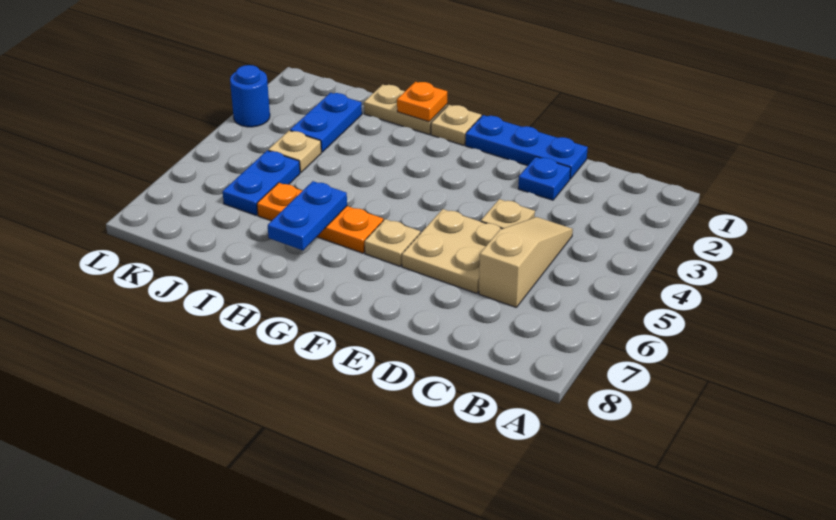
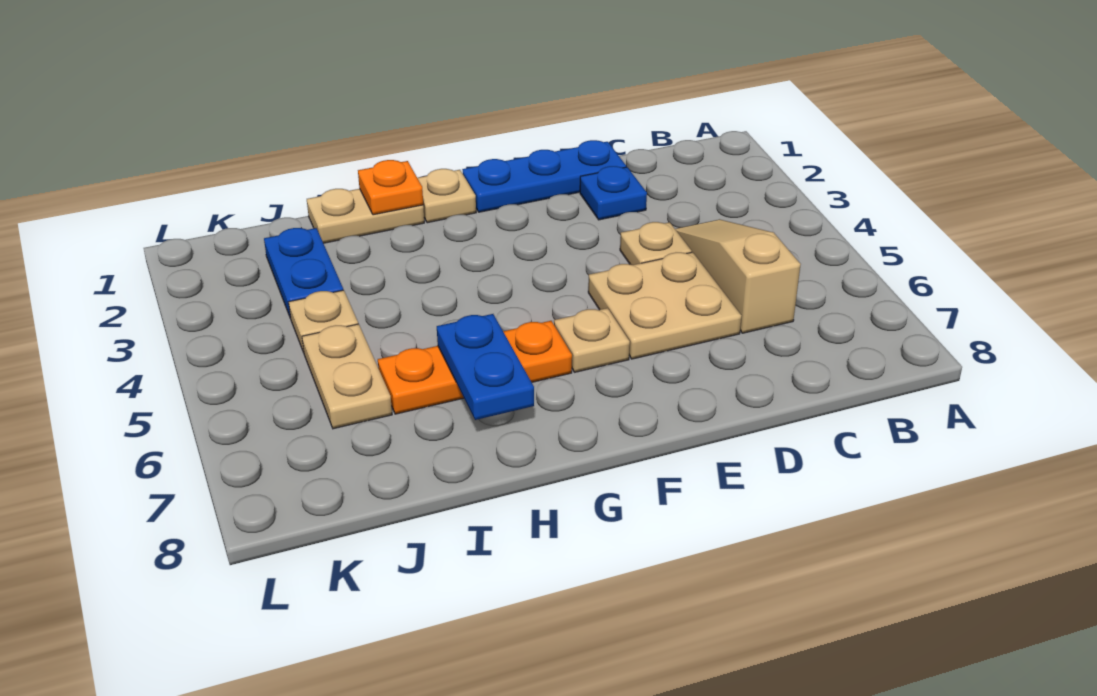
blue plate J5:J6 level 1 -> tan plate J5:J6 level 1
blue round brick L3 level 1 -> none

